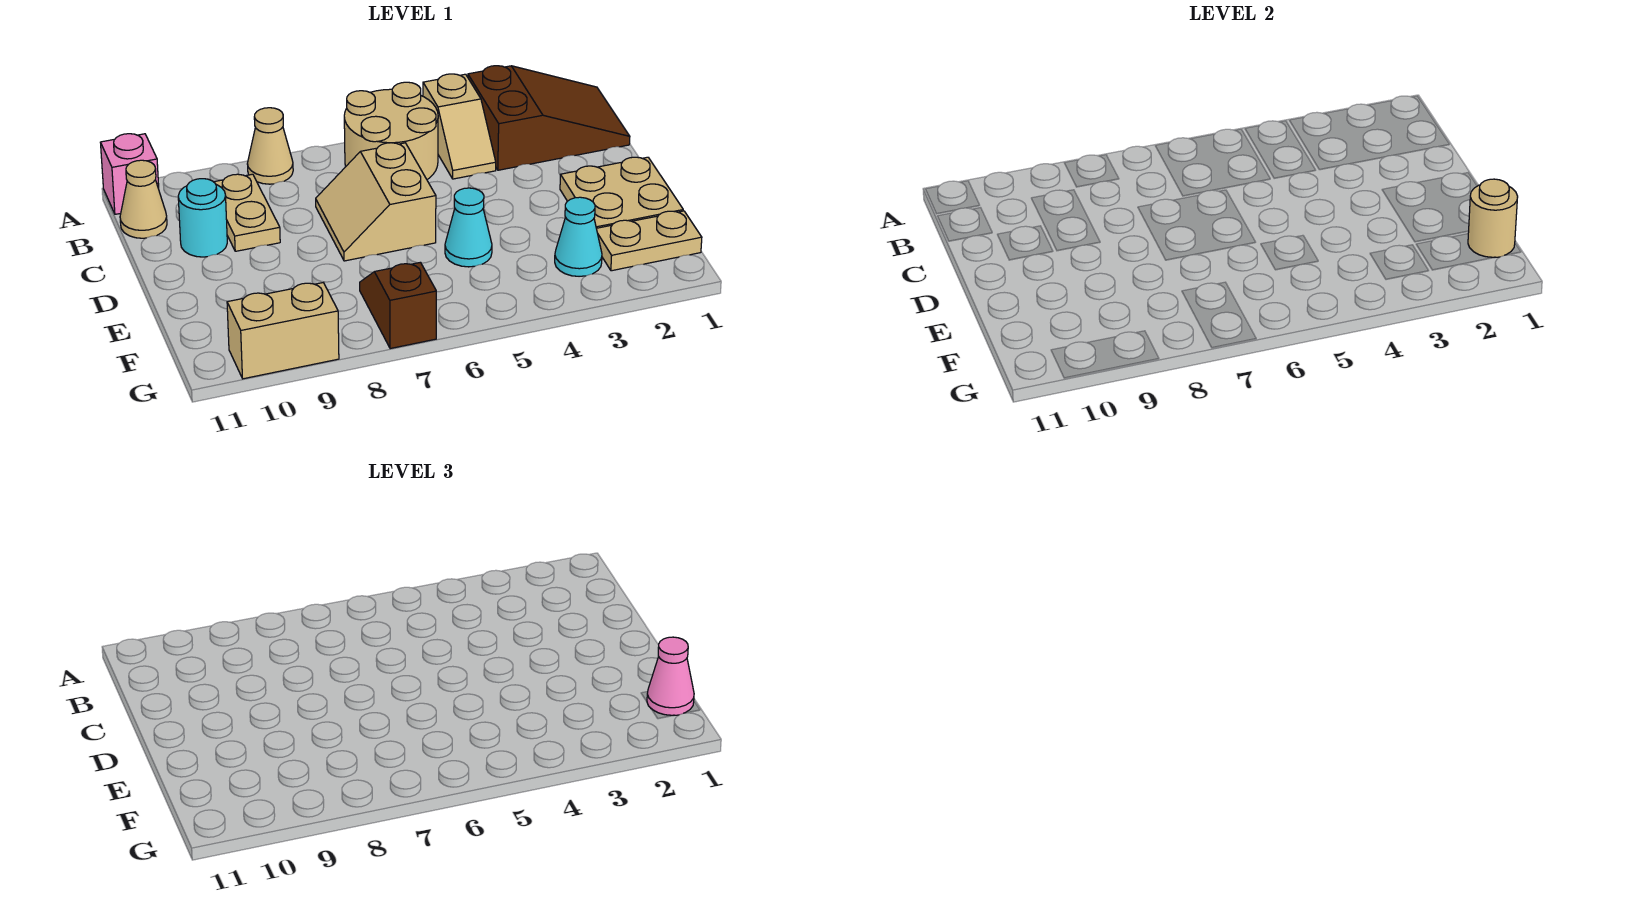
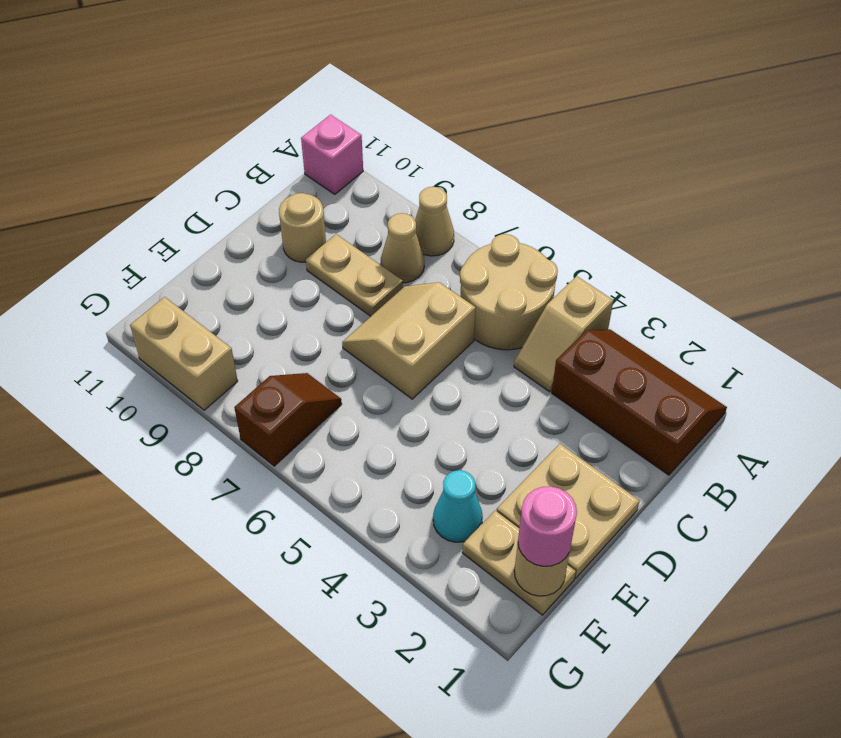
brown slope A1:B3 level 1 top 3 -> brown slope A1:B3 level 1 top B
tan plate B9:C9 level 1 -> tan plate C8:C9 level 1
tan cone B11 level 1 -> tan cone B8 level 1
cyan round brick C10 level 1 -> tan round brick C10 level 1
cyan cone E5 level 1 -> none
pink cone F1 level 3 -> pink round brick F1 level 3

